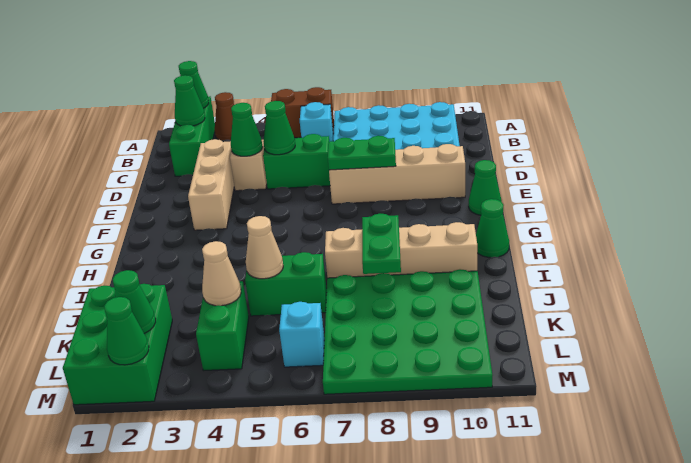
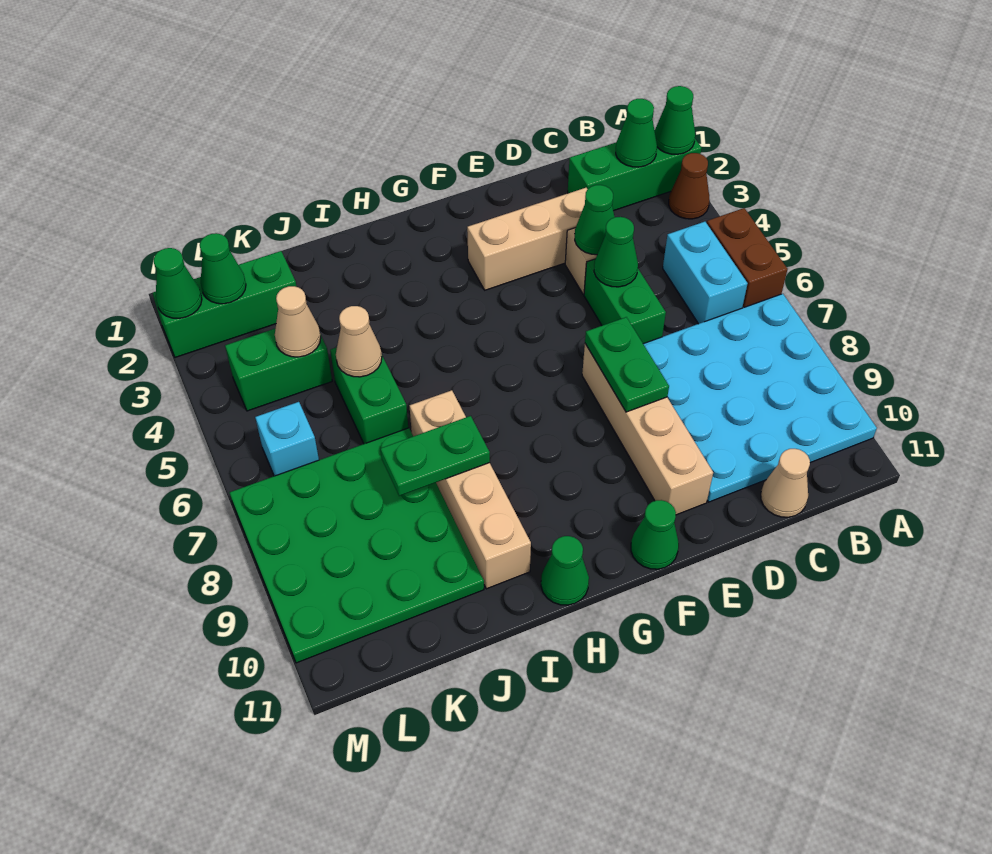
cyan brick B6 level 1 -> cyan brick B5:B6 level 1
none -> tan cone C11 level 1
green brick K1:M2 level 1 -> green brick K2:M2 level 1

